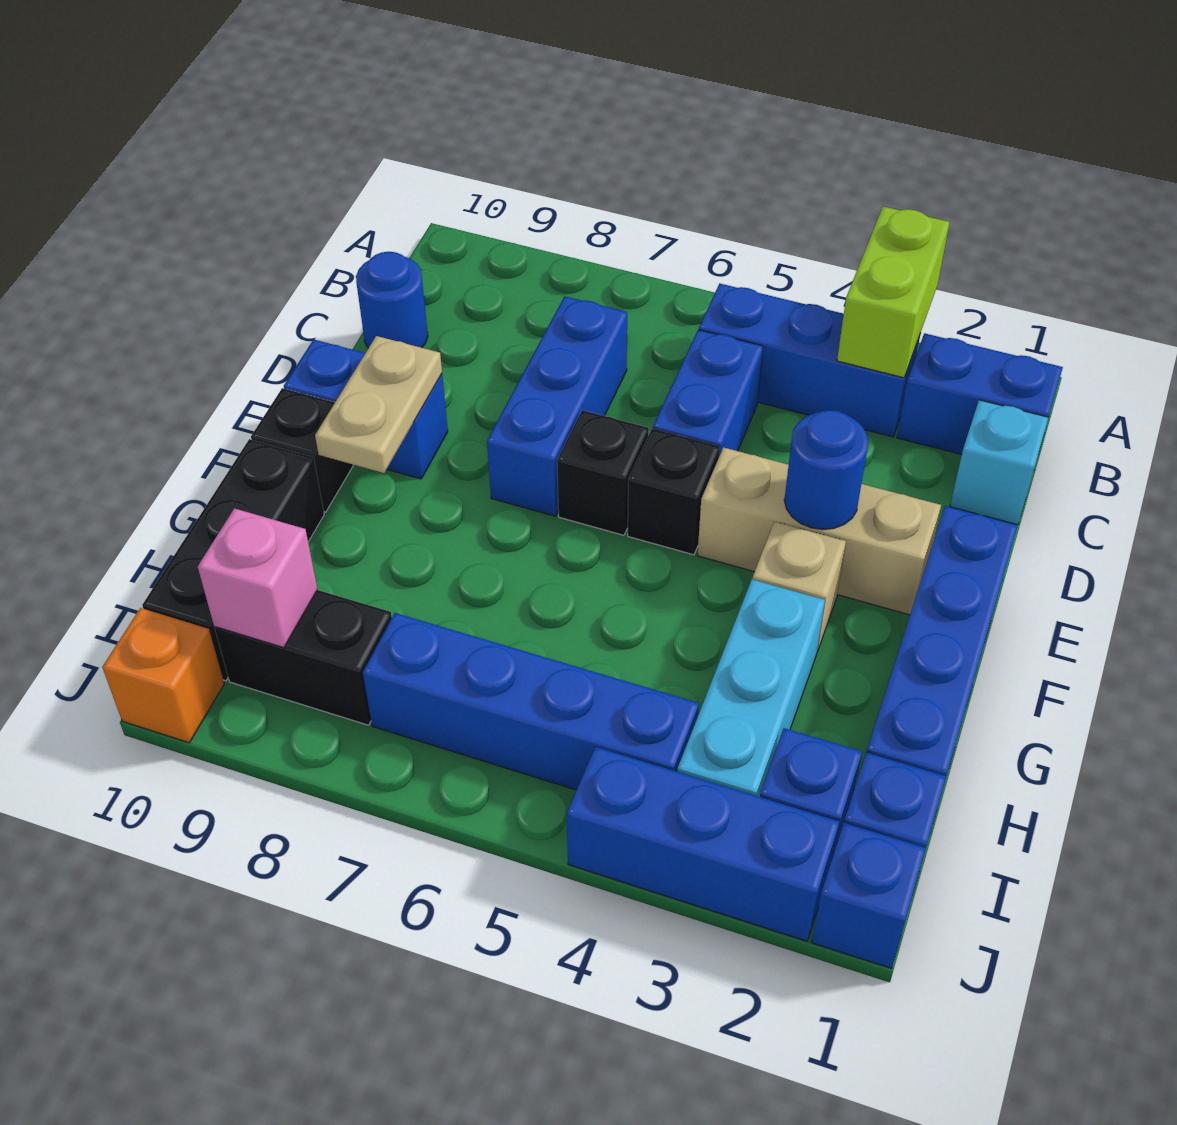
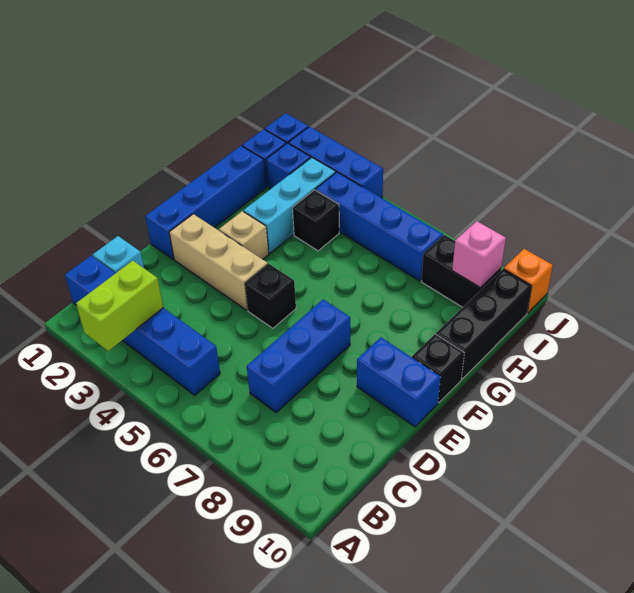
blue brick C5:D5 level 1 -> none
blue round brick C10 level 1 -> none
blue round brick E3 level 2 -> none
black brick E6 level 1 -> black brick H4 level 1
tan plate E9:F9 level 2 -> none

